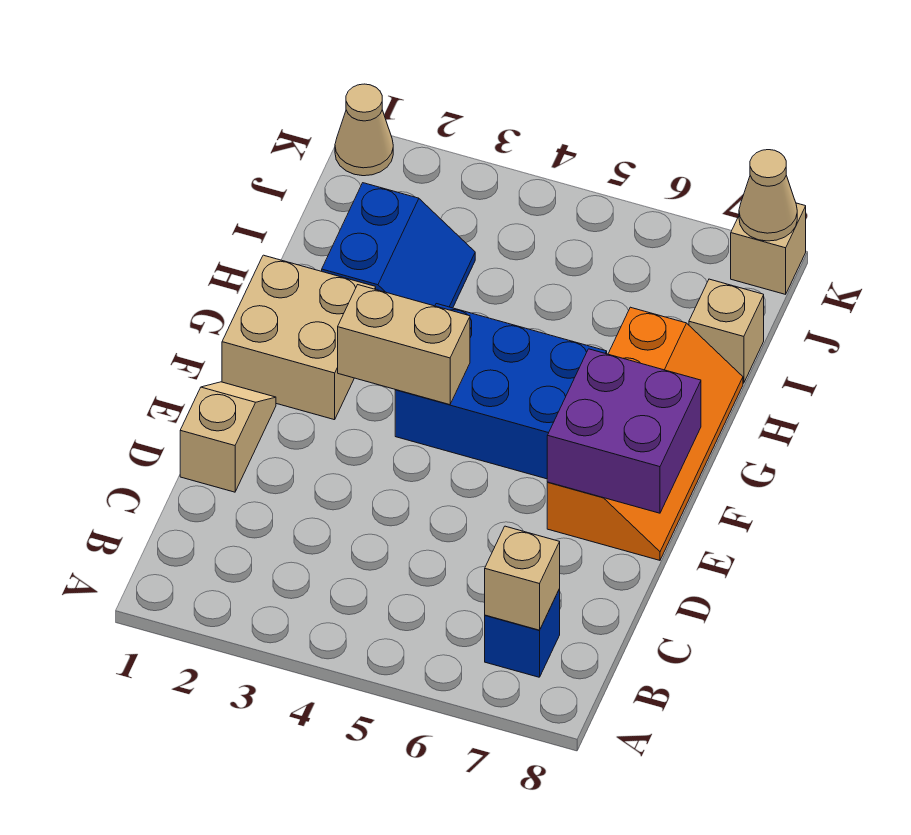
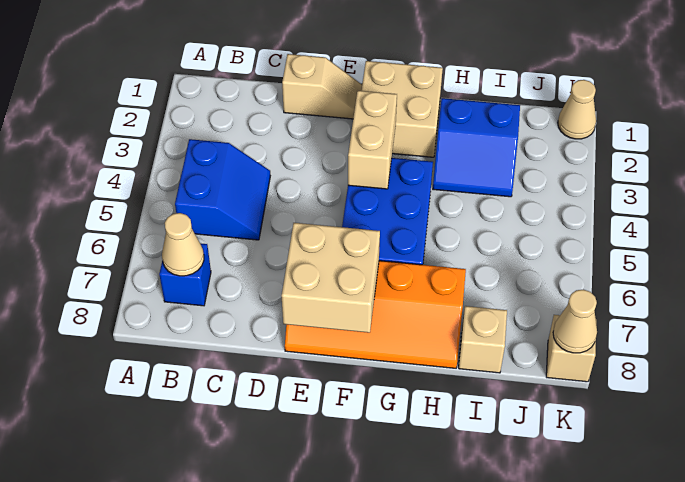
none -> blue slope B4:C5 level 1 top B
tan brick B7 level 2 -> tan cone B7 level 2
purple brick E7:F8 level 2 -> tan brick E7:F8 level 2

